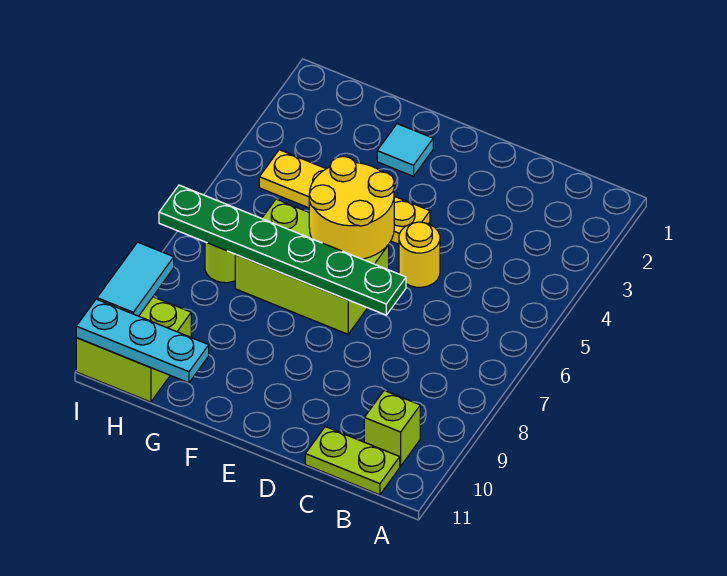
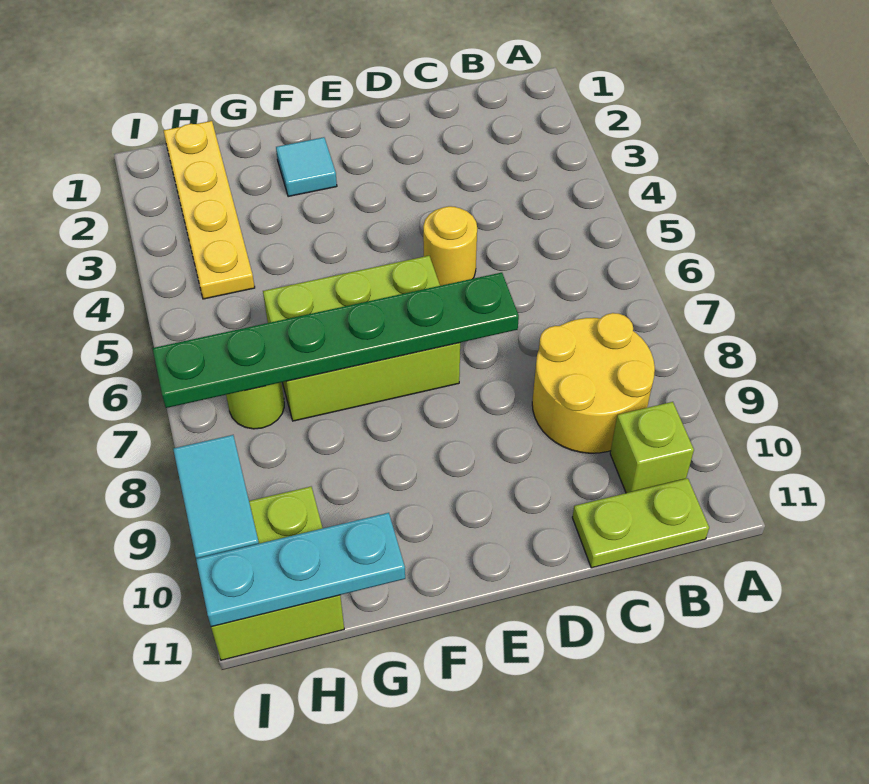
yellow plate E4:H4 level 1 -> yellow plate H1:H4 level 1
yellow round brick E5:F6 level 2 -> yellow round brick B8:C9 level 1

